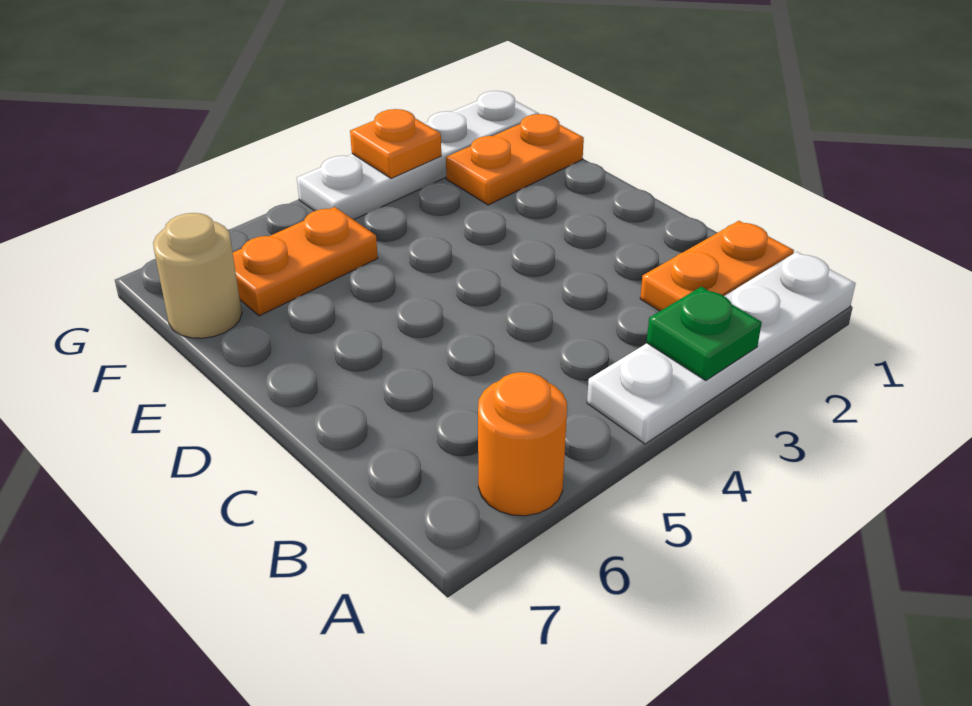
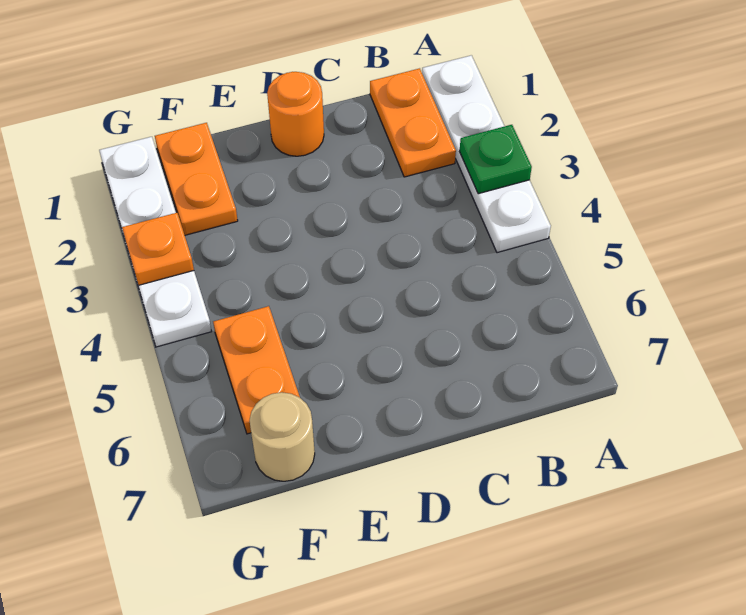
orange round brick A6 level 1 -> orange round brick D1 level 1

